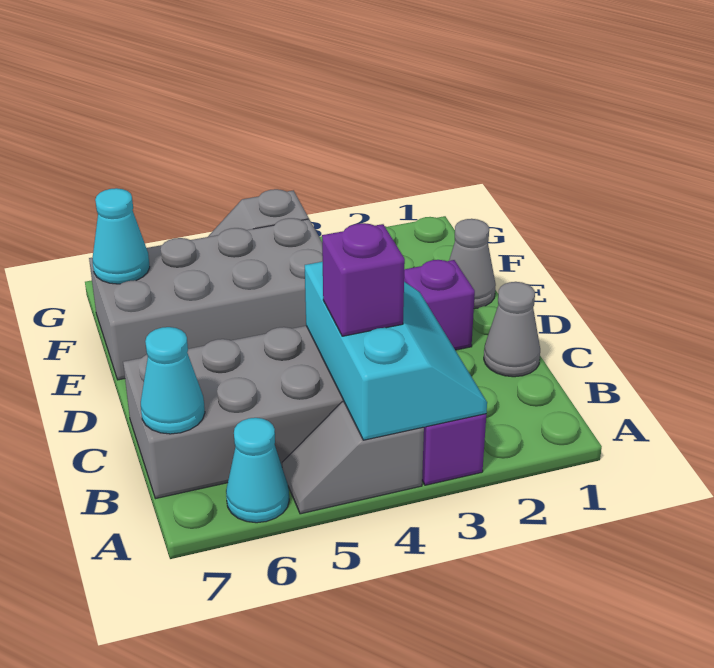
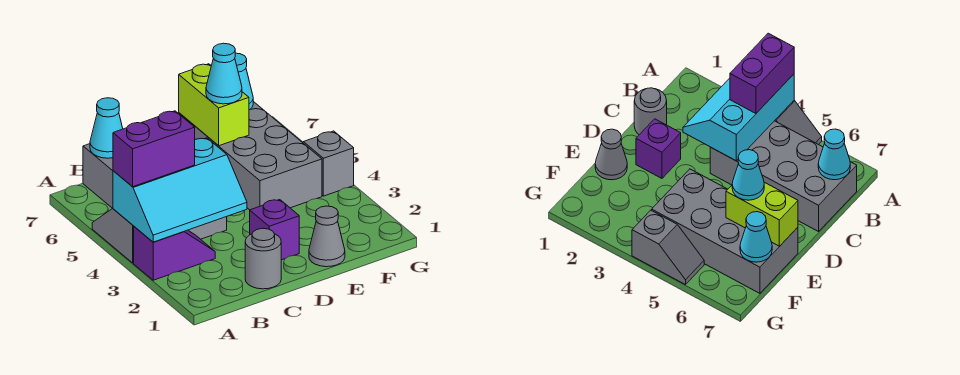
cyan cone A6 level 1 -> cyan cone E6 level 3
purple brick B4 level 3 -> purple brick A4:B4 level 3
grey cone C1 level 1 -> grey round brick C1 level 1
none -> lime brick E6:E7 level 2

